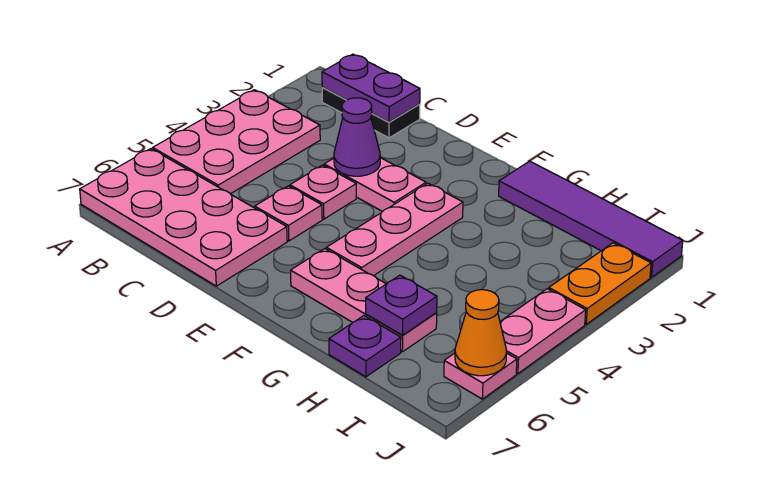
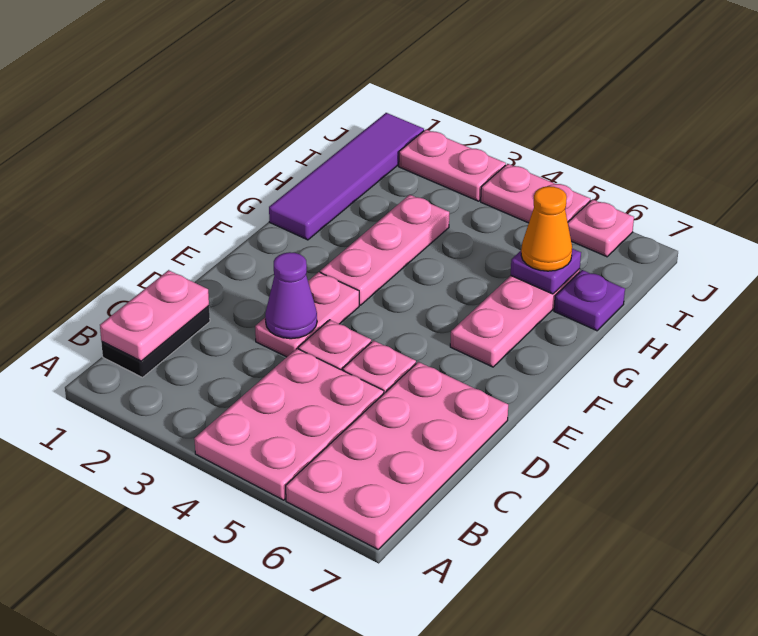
pink plate A3:B5 level 1 -> pink plate A4:C5 level 1
purple plate B1:C1 level 2 -> pink plate B1:C1 level 2
pink plate F3:F5 level 1 -> pink plate F3:H3 level 1
orange plate J2:J3 level 1 -> pink plate J2:J3 level 1
orange cone J6 level 2 -> orange cone H6 level 3

